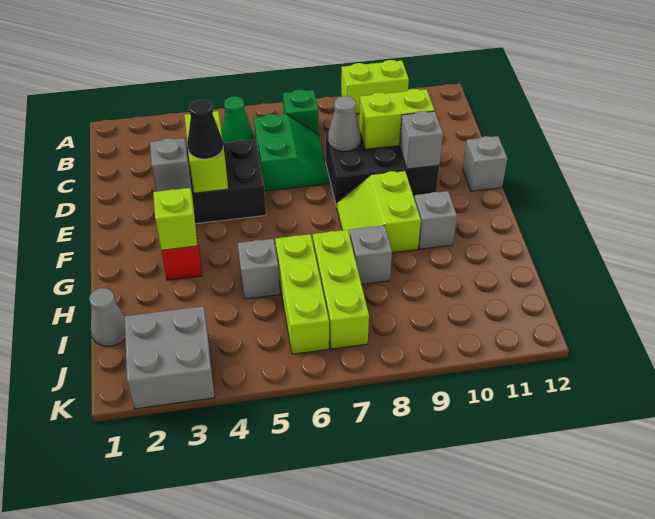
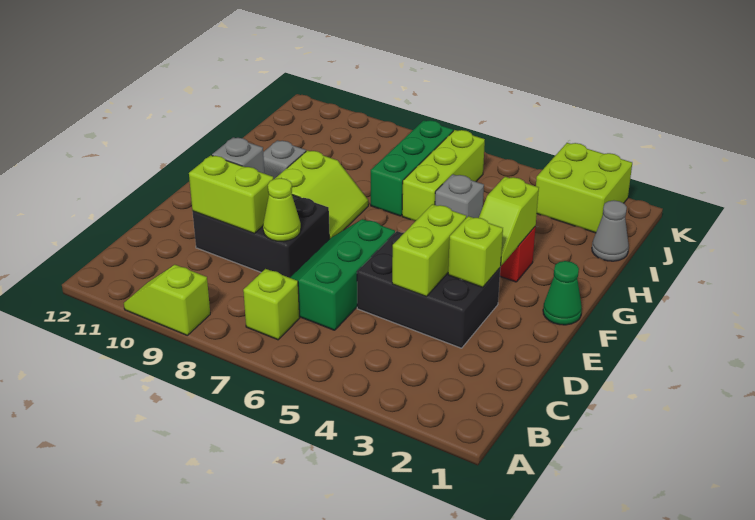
lime brick A9:A10 level 1 -> lime slope A9:A10 level 1 top 9
green cone B5 level 1 -> green cone F1 level 1
green brick B7 level 1 -> lime brick B7 level 1
green slope C6:D7 level 1 top 6 -> green slope C6:E7 level 1 top 6
grey cone D8 level 2 -> lime cone D8 level 2
grey brick E3 level 2 -> lime brick E3 level 2
black cone E4 level 3 -> none
grey brick E12 level 1 -> none
lime brick H7:J7 level 1 -> green brick H7:J7 level 1
grey brick H8 level 1 -> none
grey brick J2:K3 level 1 -> lime brick J2:K3 level 1

